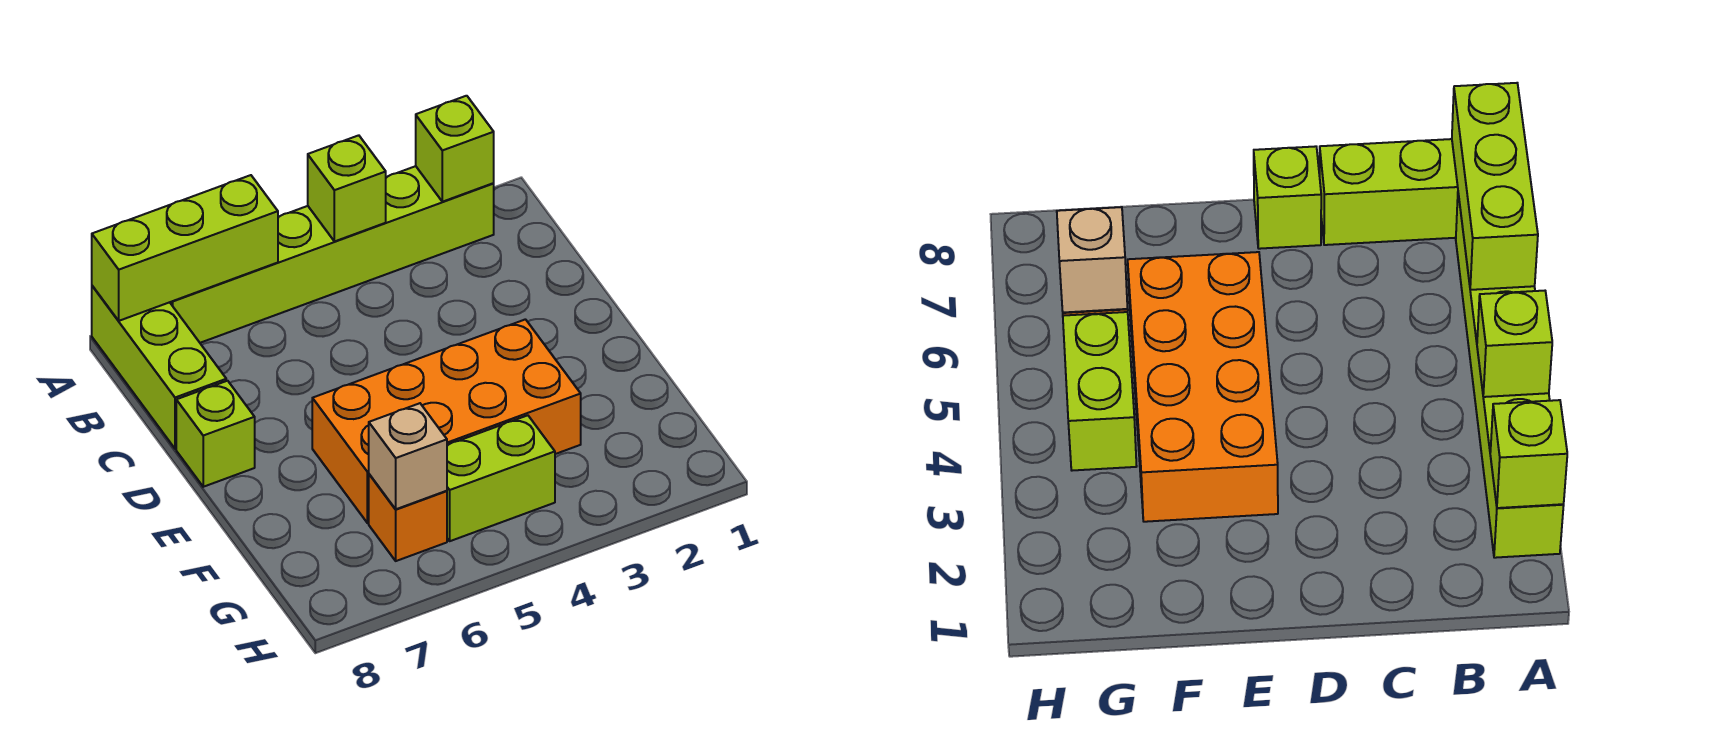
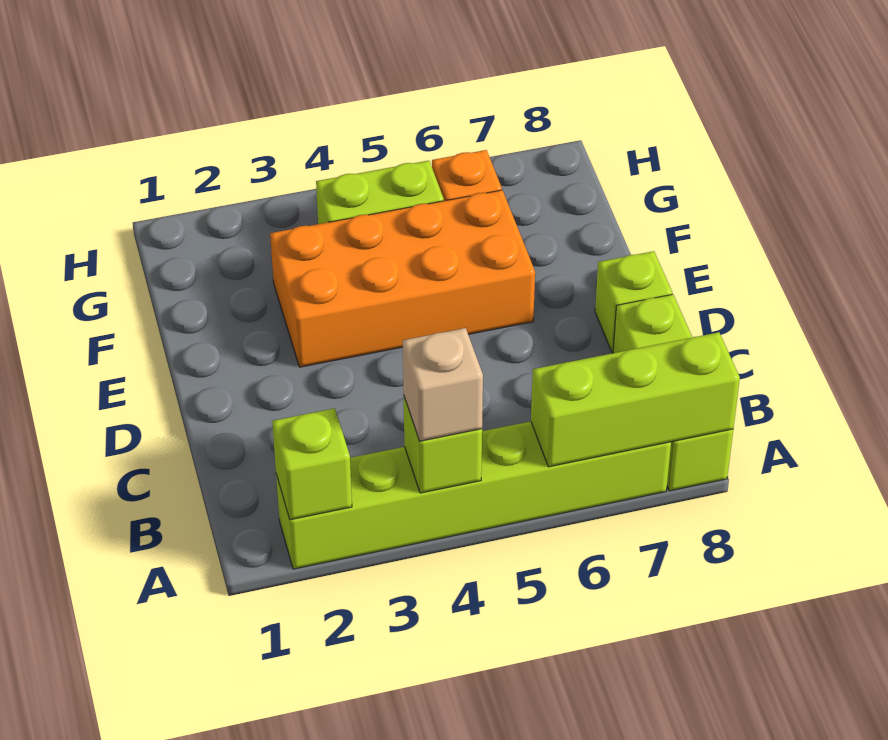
tan brick G6 level 2 -> tan brick A4 level 3

